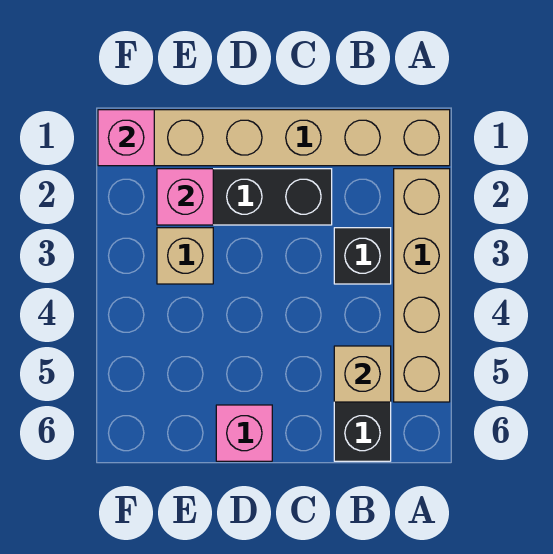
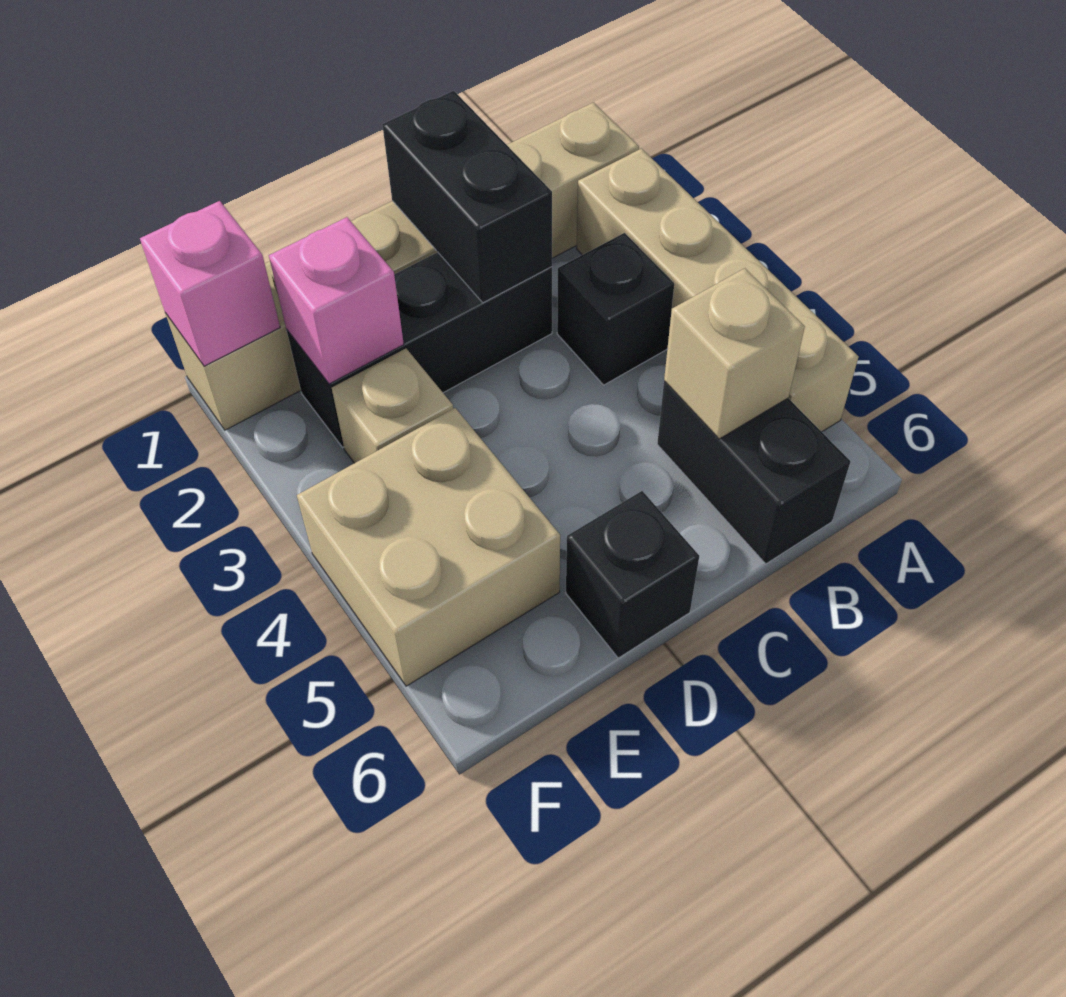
none -> black brick C1:C2 level 2
pink brick D6 level 1 -> black brick D6 level 1
none -> tan brick E4:F5 level 1

